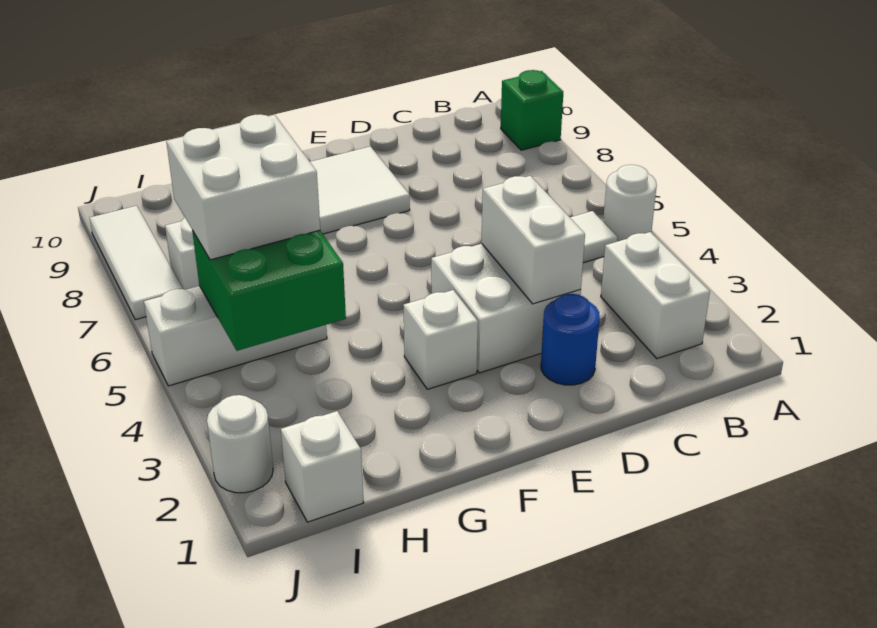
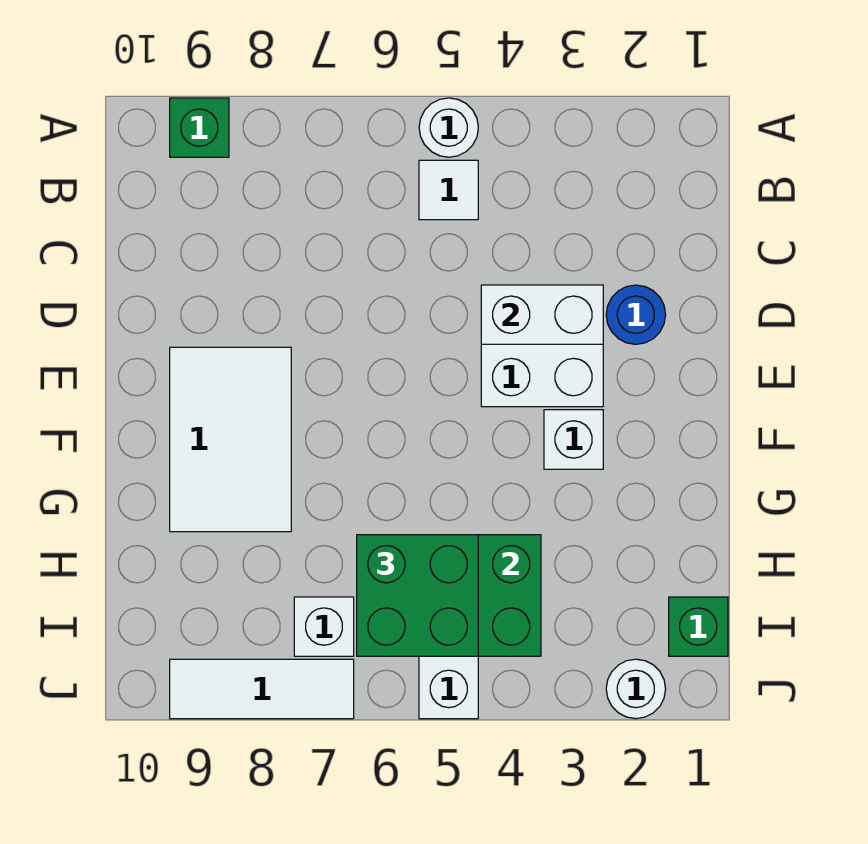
white brick B2:B3 level 1 -> none
white brick H5:I6 level 3 -> green brick H5:I6 level 3
white brick I1 level 1 -> green brick I1 level 1

